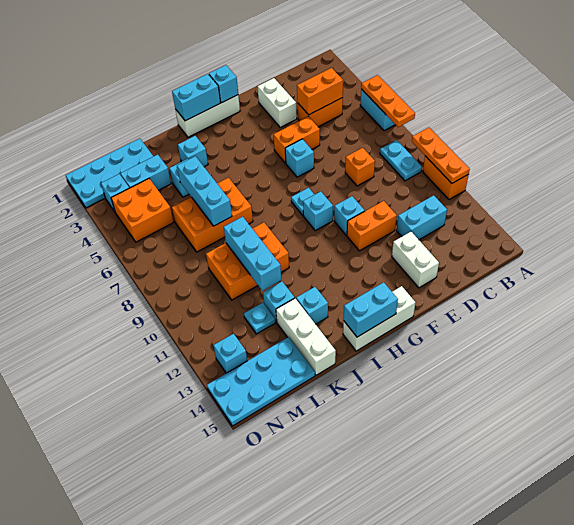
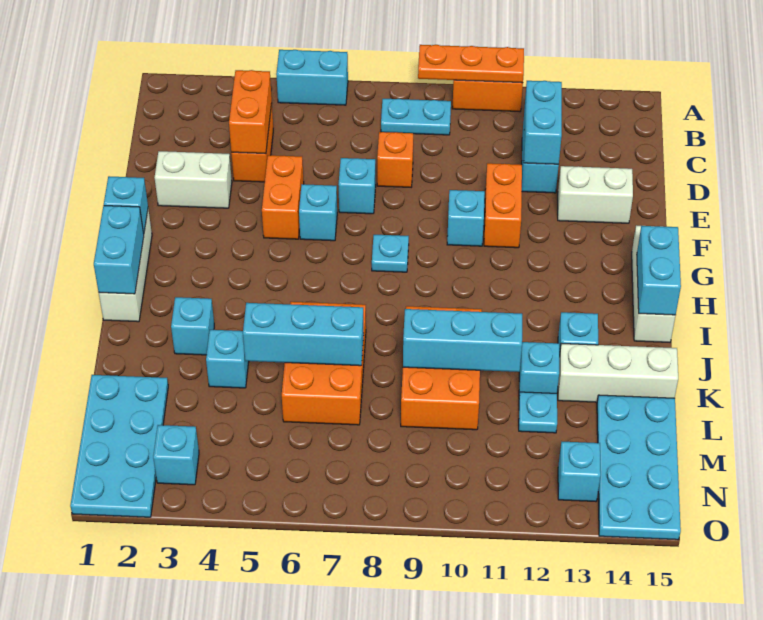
orange plate A5:A7 level 2 -> none
cyan brick G9 level 1 -> cyan brick E7 level 1
cyan brick L3:M3 level 1 -> cyan brick C12:D12 level 2
orange brick M4:N5 level 1 -> none

